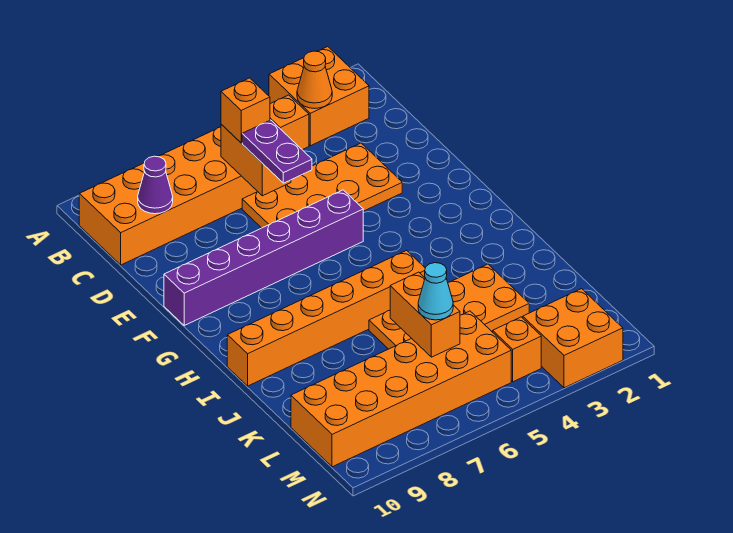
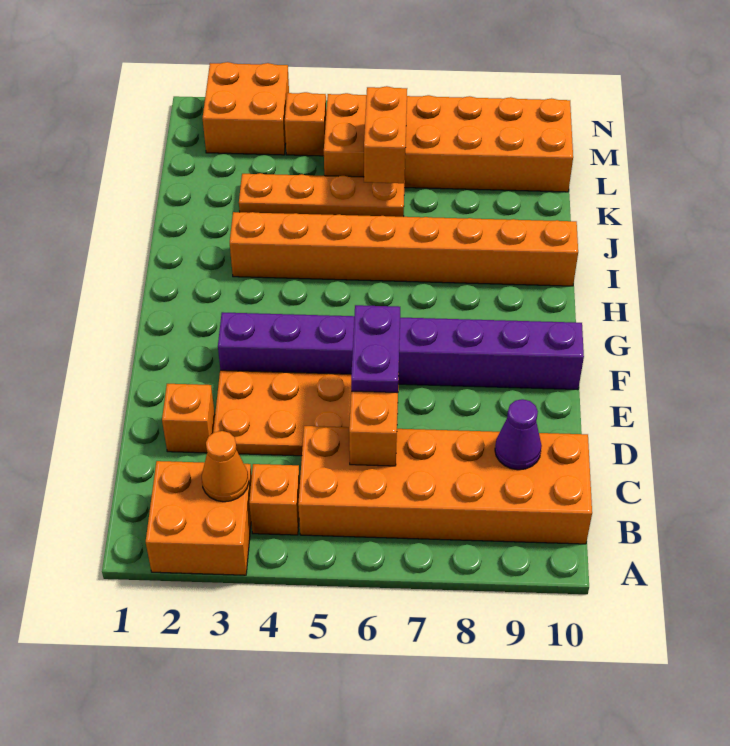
orange brick C6 level 3 -> orange brick D2 level 1
purple brick F5:F10 level 1 -> purple brick F3:F10 level 1
orange brick I5:I10 level 1 -> orange brick I3:I10 level 1
orange plate J3:K6 level 1 -> orange plate K3:K6 level 1
cyan cone L6 level 3 -> none

